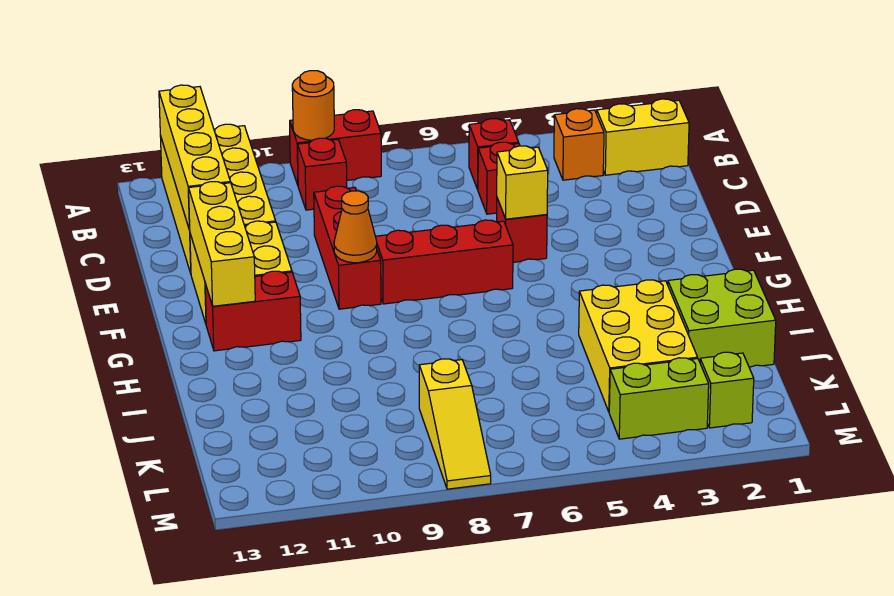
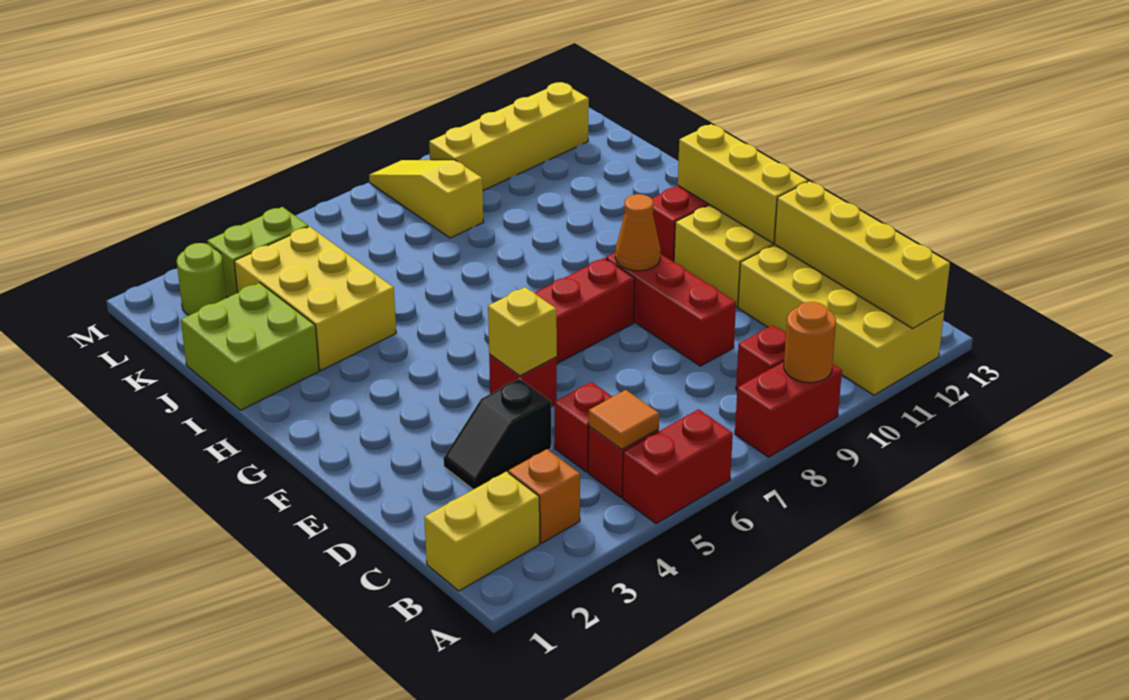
none -> red brick A5:A6 level 1
none -> orange tile B5 level 2
none -> black slope D3:D4 level 1 top 4
lime brick L2 level 1 -> lime round brick L2 level 1
none -> yellow brick L9:L12 level 1

